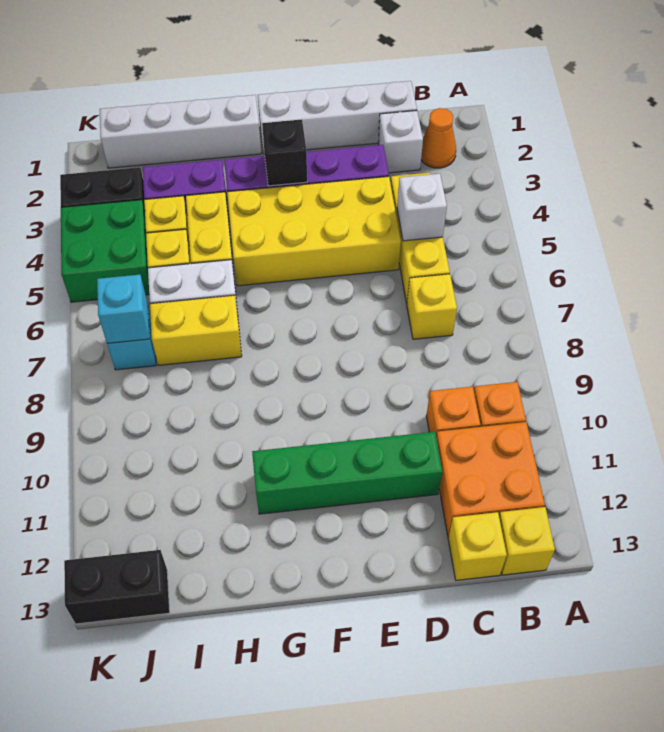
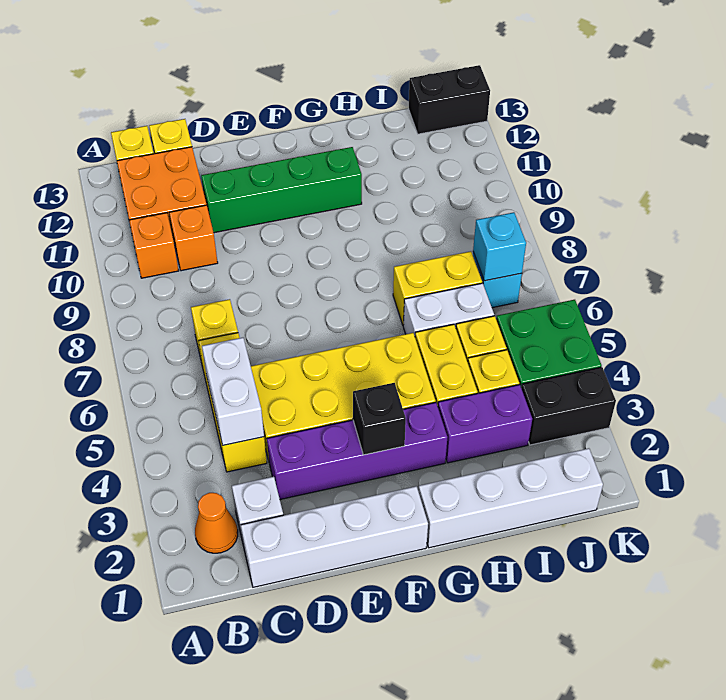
white brick C5 level 2 -> white brick C4:C5 level 2

